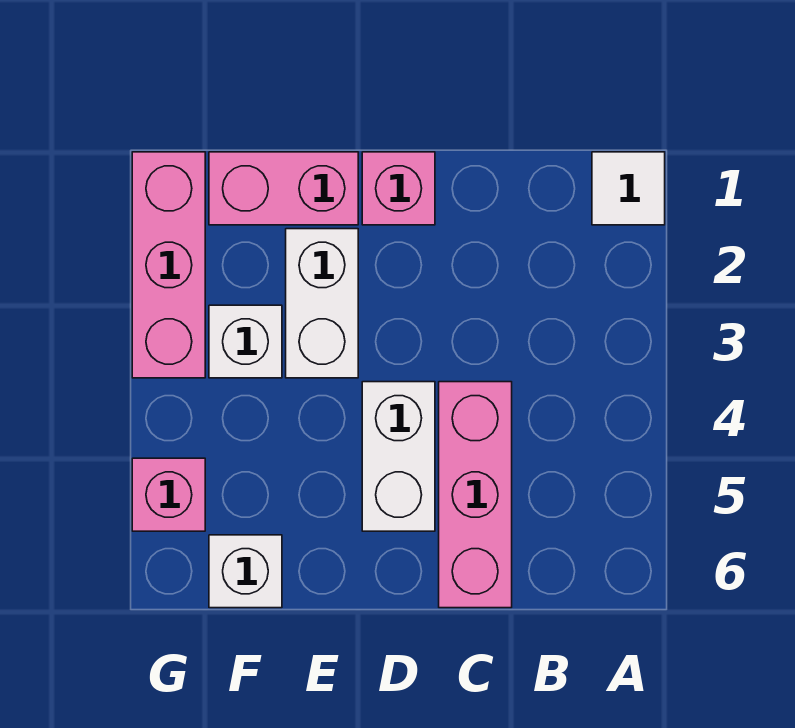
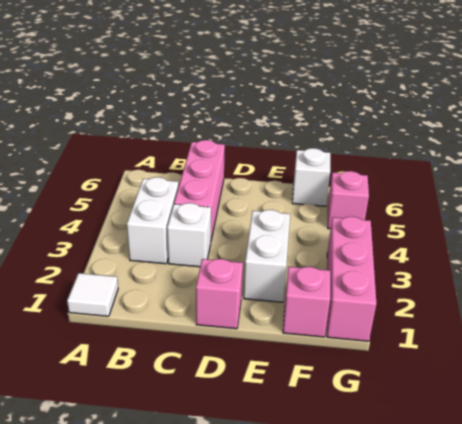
white brick D4:D5 level 1 -> white brick B3:B4 level 1
pink brick E1:F1 level 1 -> pink brick F1 level 1
white brick F3 level 1 -> white brick C3 level 1

